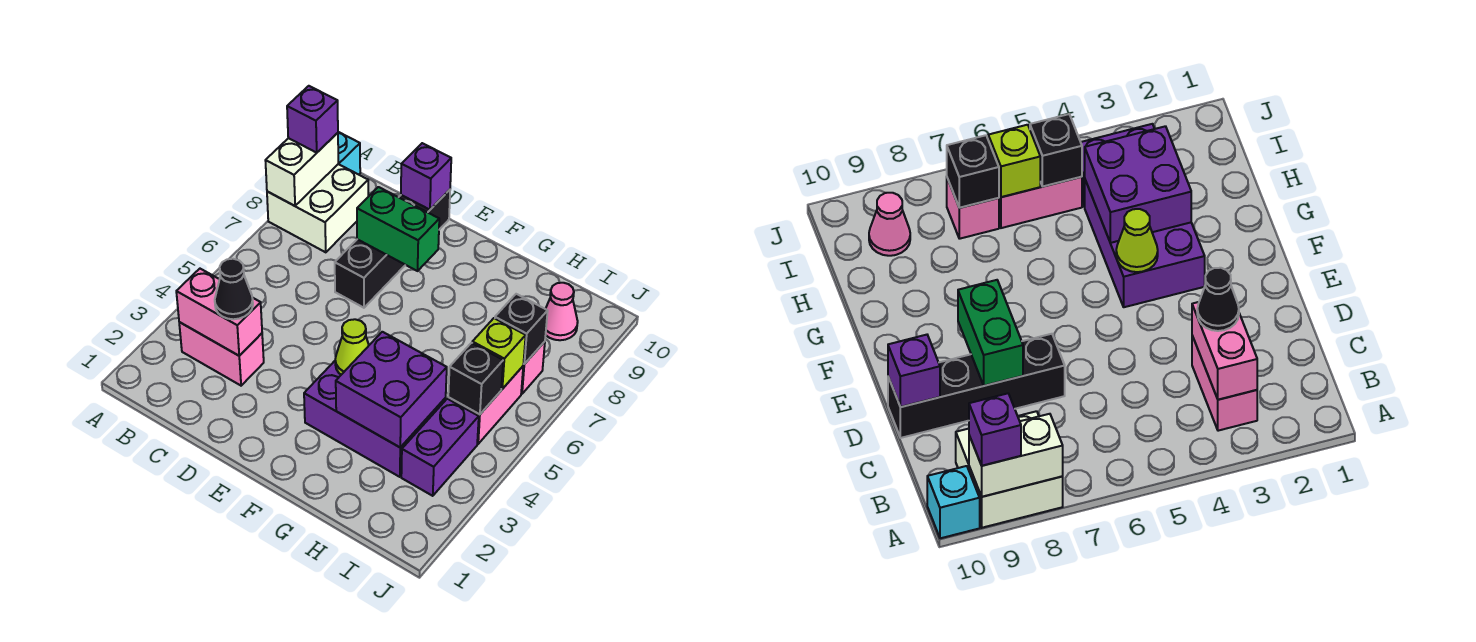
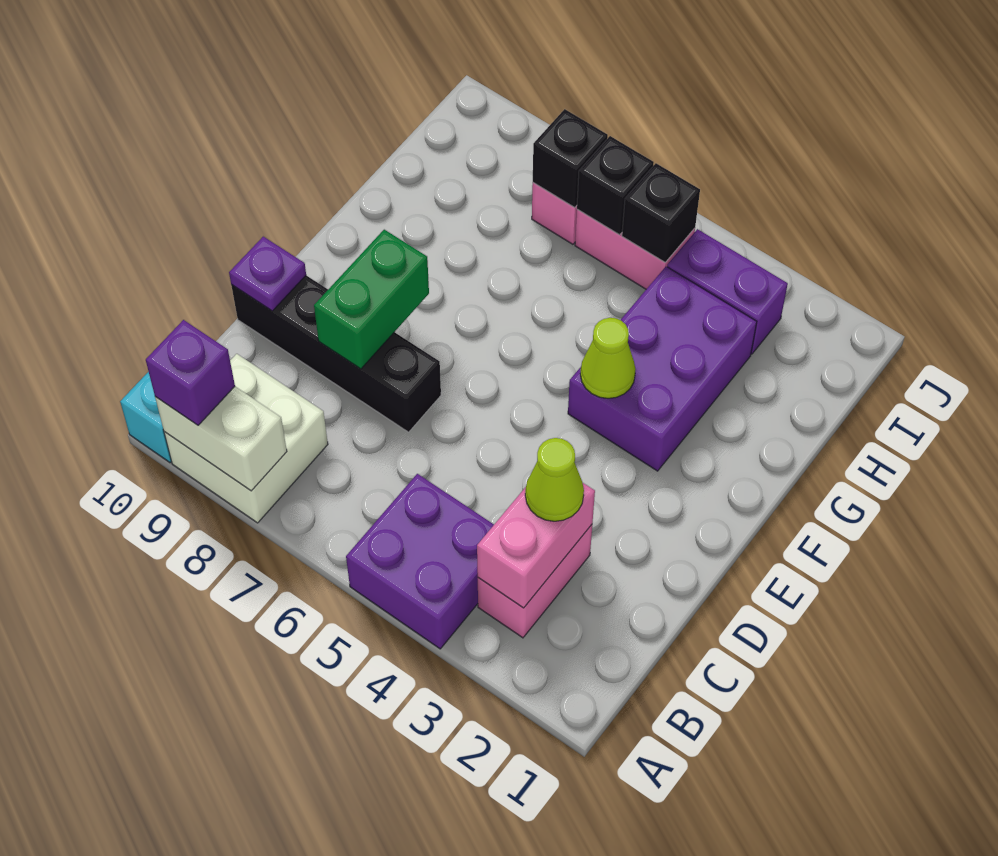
black cone C3 level 3 -> lime cone C3 level 3
purple brick D10 level 2 -> purple plate D10 level 2
purple brick G3:H4 level 2 -> purple brick A4:B5 level 1
lime brick I6 level 2 -> black brick I6 level 2
pink cone I9 level 1 -> none

